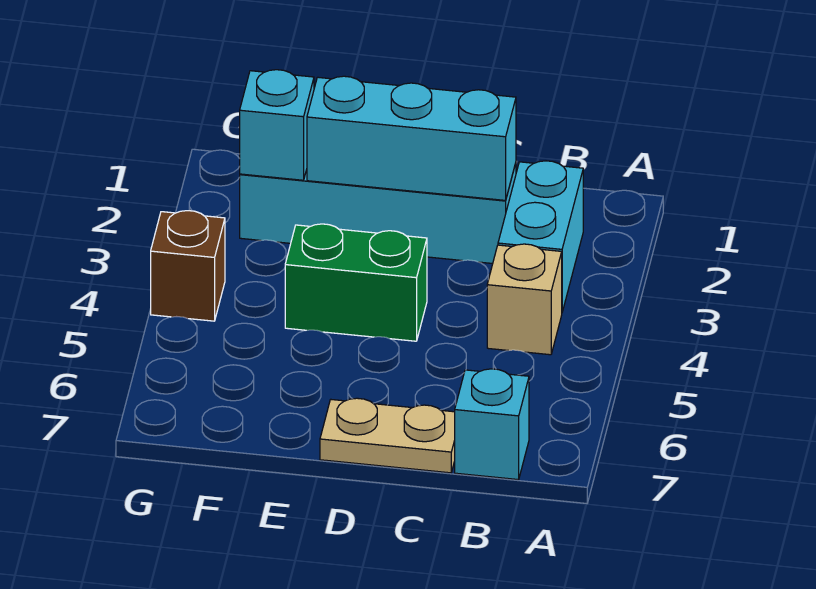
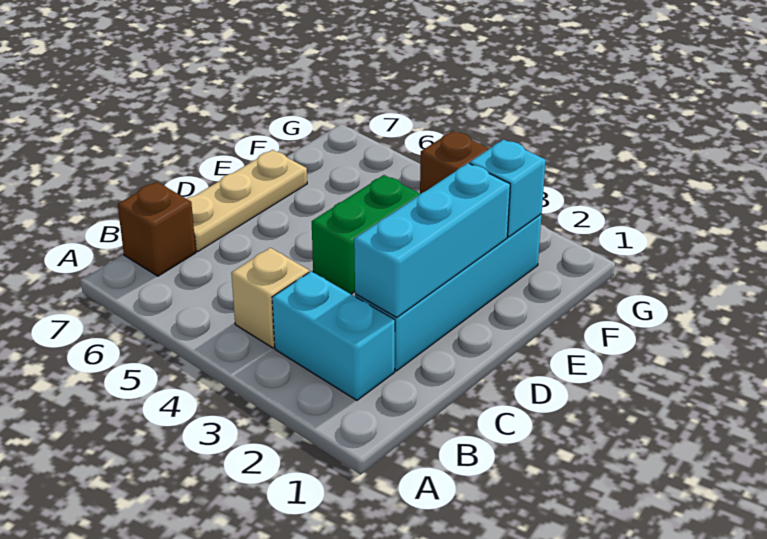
cyan brick B7 level 1 -> brown brick B7 level 1
tan plate C7:D7 level 1 -> tan plate C7:E7 level 1

